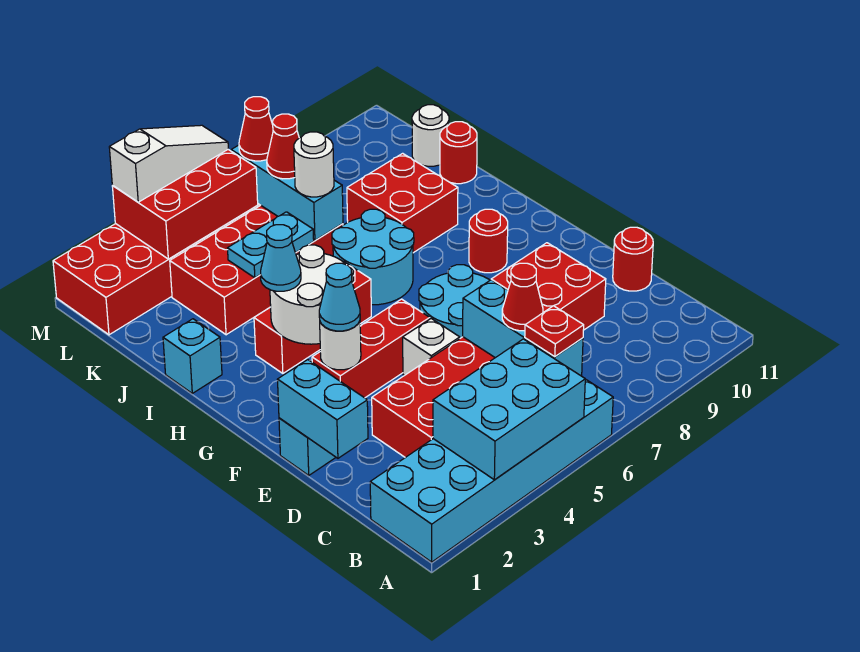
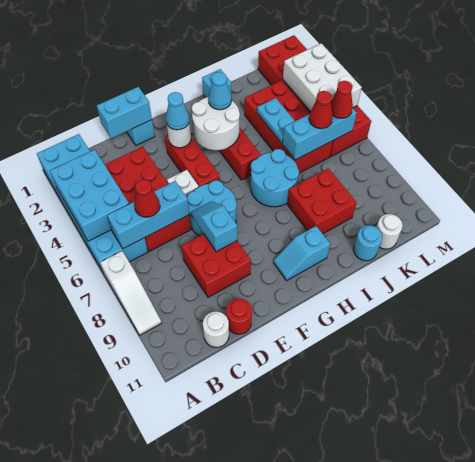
red plate B6 level 3 -> none
none -> cyan slope E7:E8 level 2 top 8
red round brick G9 level 1 -> none
none -> cyan slope G10:H10 level 1 top H
white round brick J6 level 3 -> white round brick C11 level 1
red round brick J11 level 1 -> cyan round brick J11 level 1
red brick L3:M5 level 2 -> white brick L3:M5 level 2
white slope M3:M5 level 3 top 3 -> white slope A7:A9 level 1 top 7

